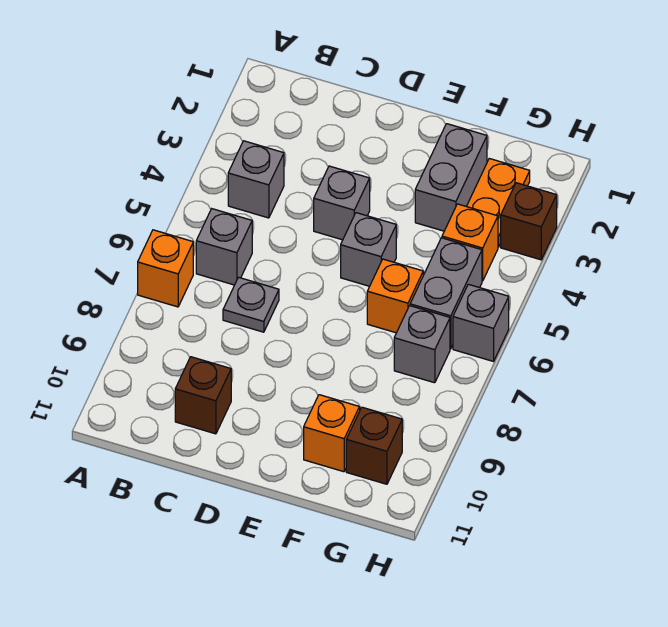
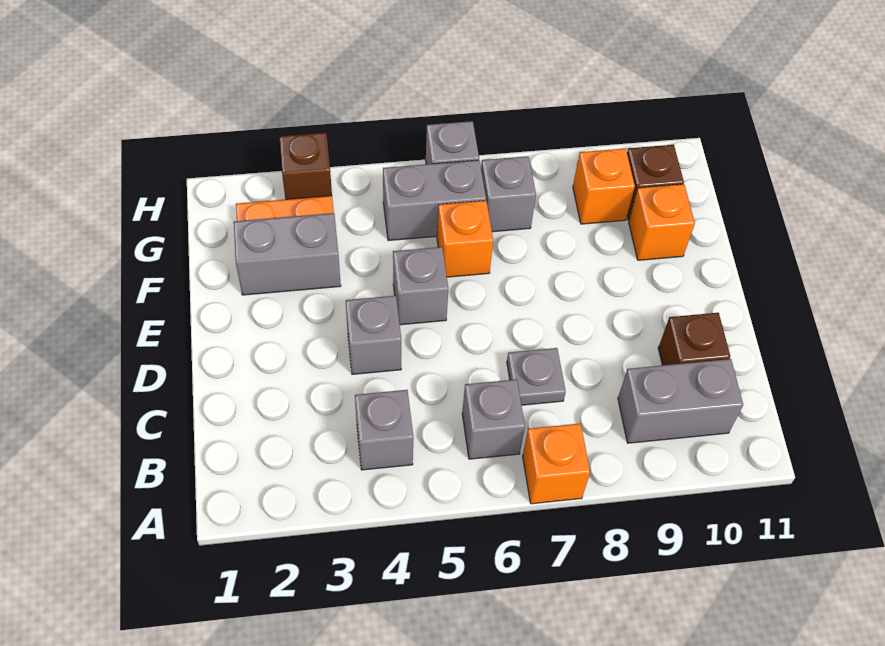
none -> grey brick B9:B10 level 1
orange brick G4 level 1 -> orange brick G9 level 1

